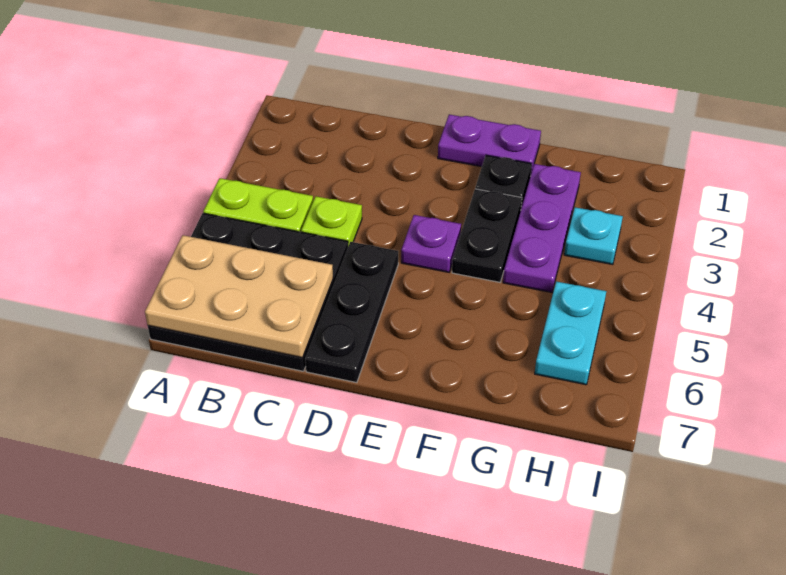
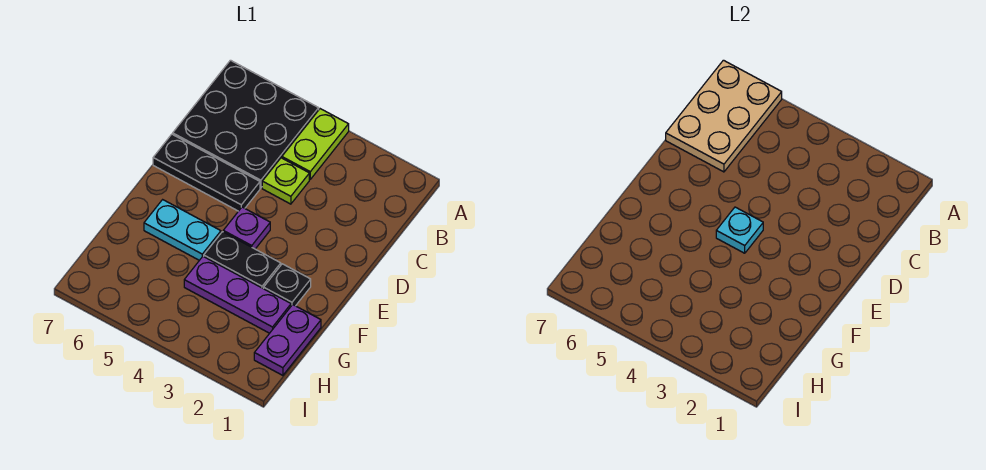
purple plate E1:F1 level 1 -> purple plate G1:H1 level 1
cyan plate H3 level 1 -> cyan plate E4 level 2
cyan plate H5:H6 level 1 -> cyan plate F5:F6 level 1

